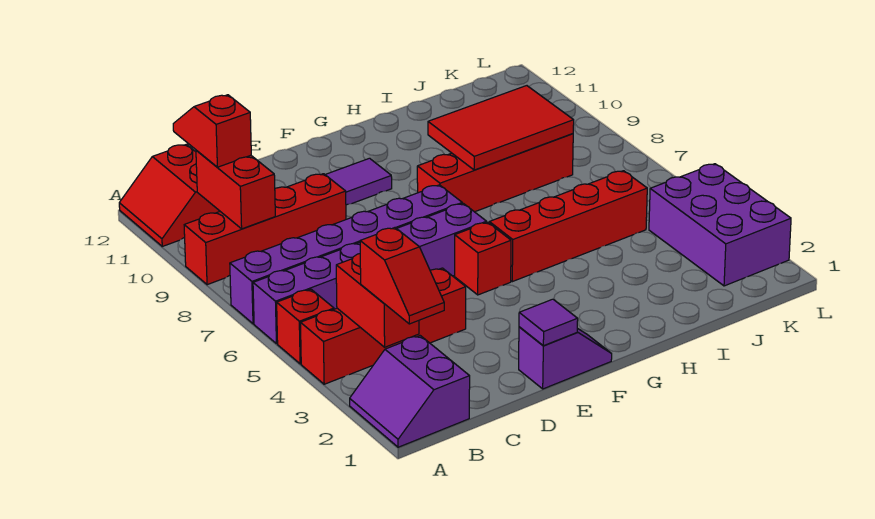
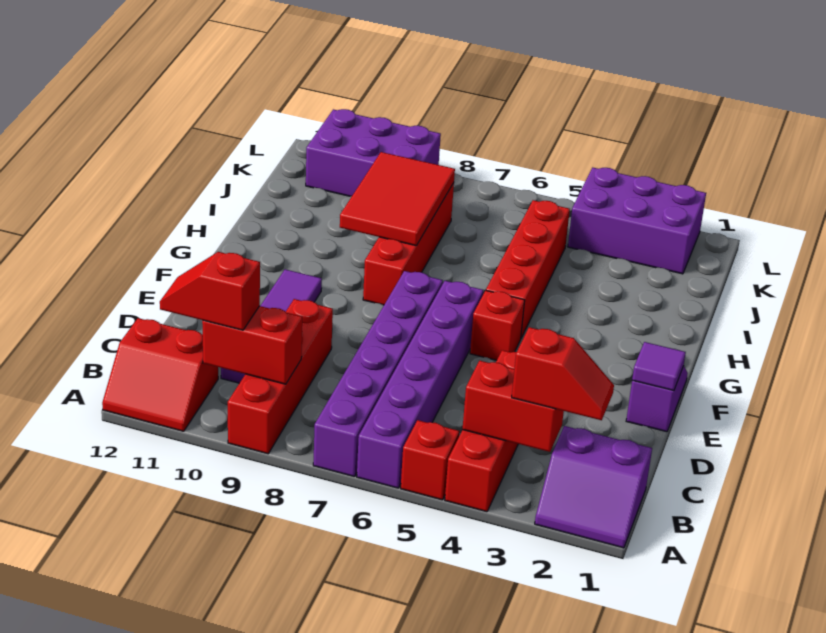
none -> purple brick K9:L11 level 1

